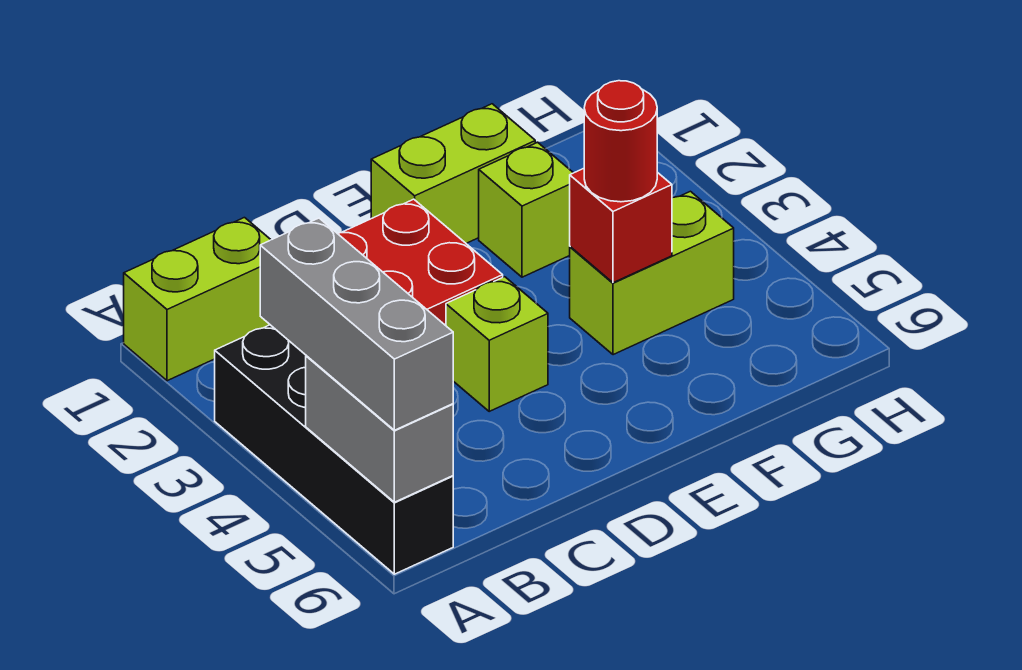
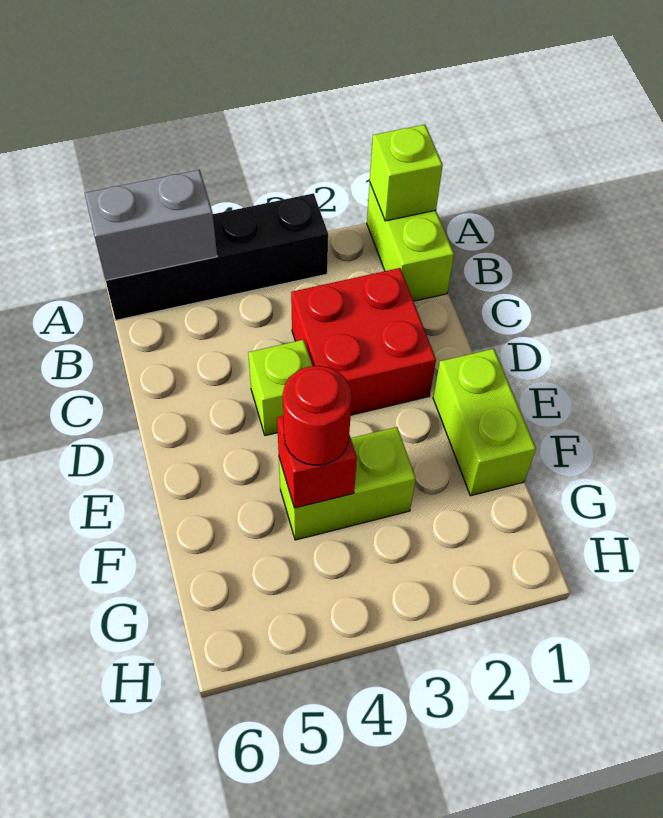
grey brick A4:A6 level 3 -> none
lime brick F2 level 1 -> lime brick A1 level 2
lime brick F4:G4 level 1 -> lime brick F3:F4 level 1

